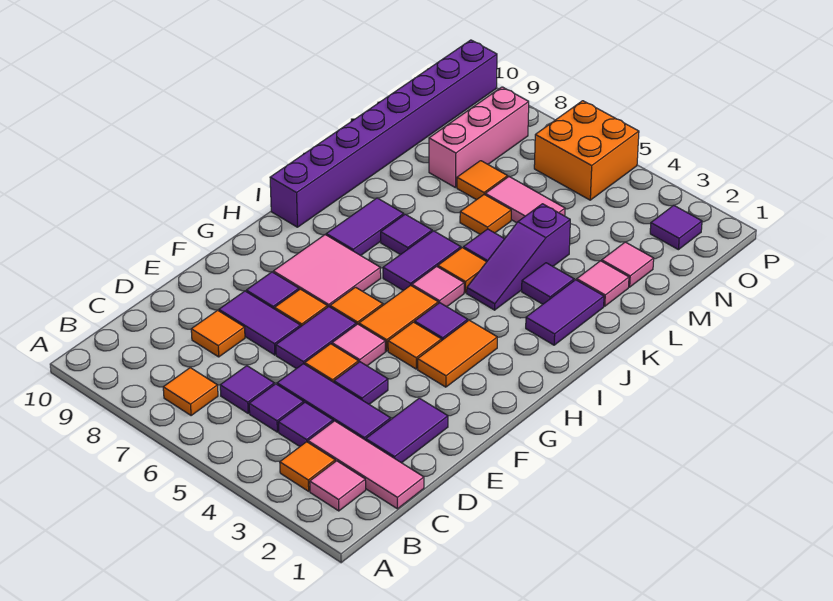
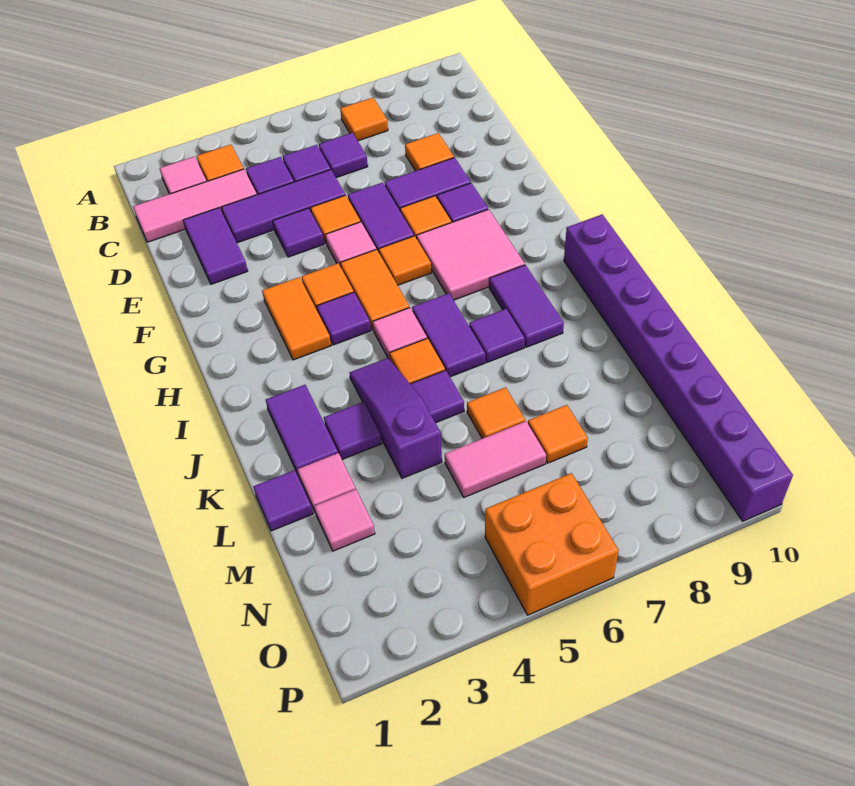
pink brick M8:O8 level 1 -> none
purple tile O2 level 1 -> purple tile L1 level 1

